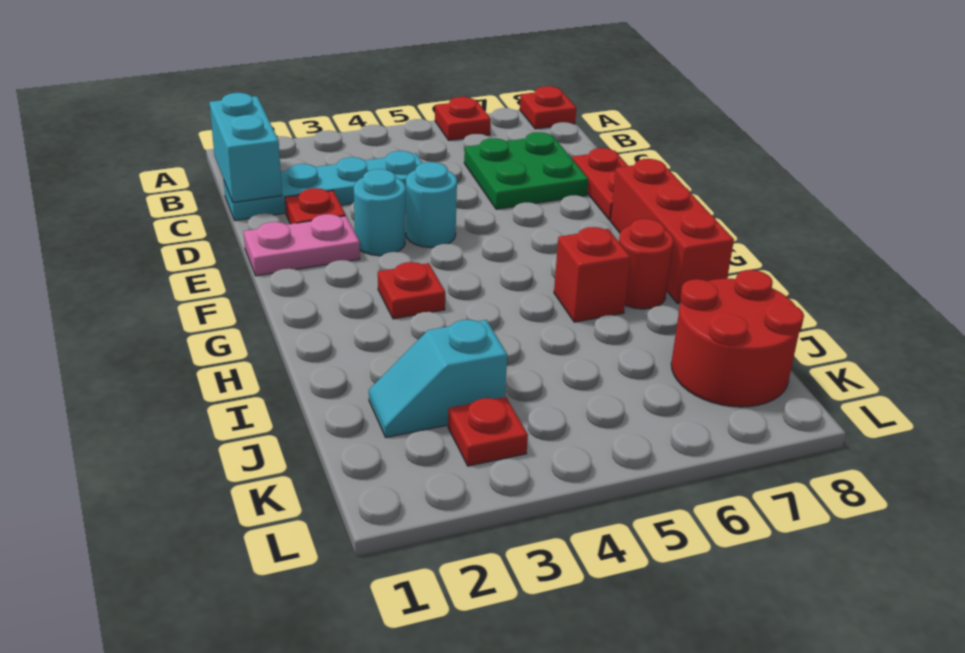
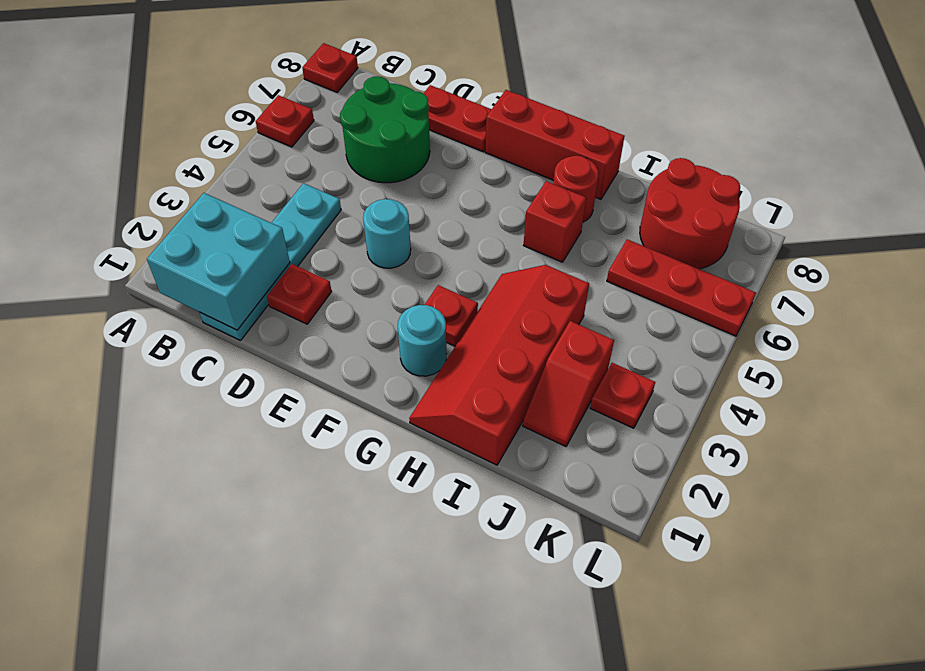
cyan brick B1:C1 level 2 -> cyan brick B1:C2 level 2
green plate C6:D7 level 1 -> green round brick C6:D7 level 1
pink plate E1:E2 level 1 -> none
cyan round brick E3 level 1 -> cyan round brick G2 level 1
none -> red slope H1:I4 level 1 top I
cyan slope J2:J3 level 1 top 3 -> red slope J2:J3 level 1 top 3
none -> red plate J6:L6 level 1

